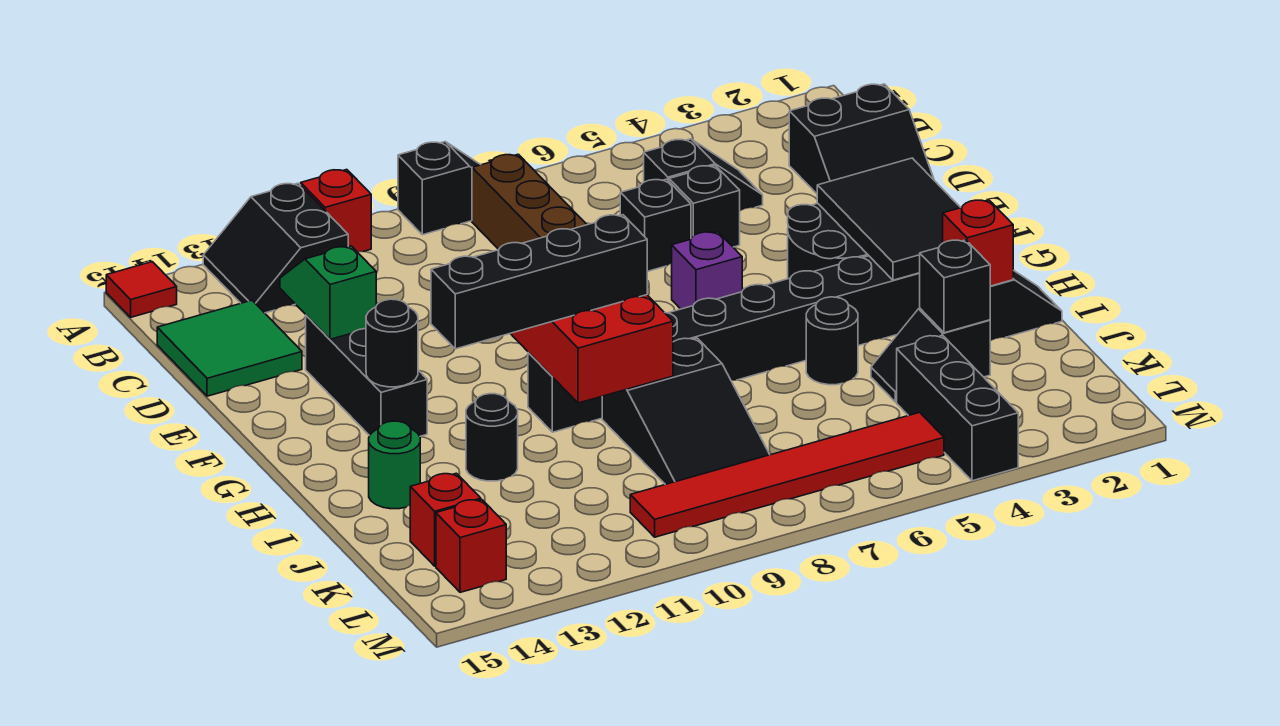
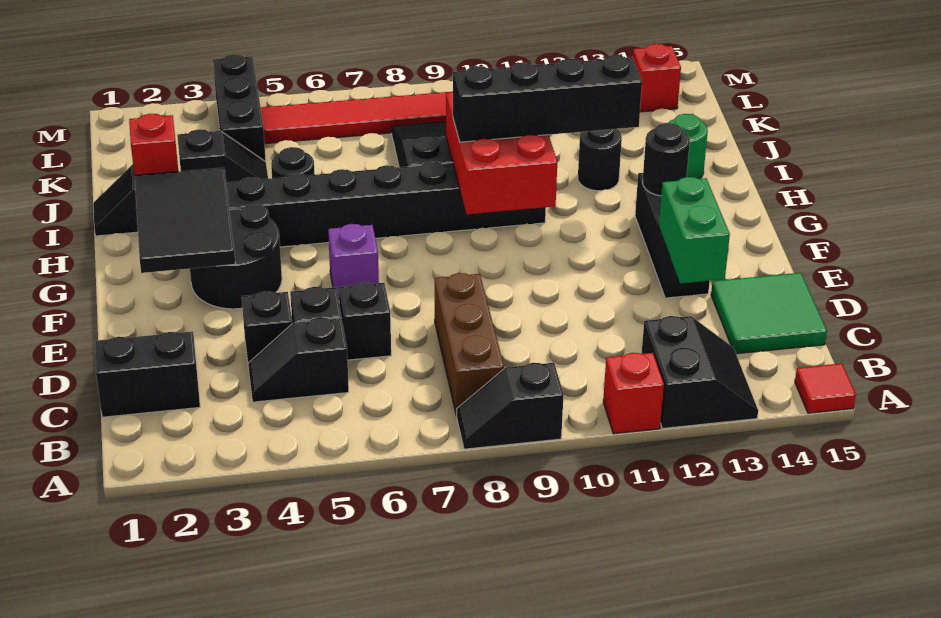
green slope D13:E13 level 2 top E -> green brick D13:E13 level 2
black brick J3 level 2 -> black brick D4 level 1
red brick K14 level 1 -> none

